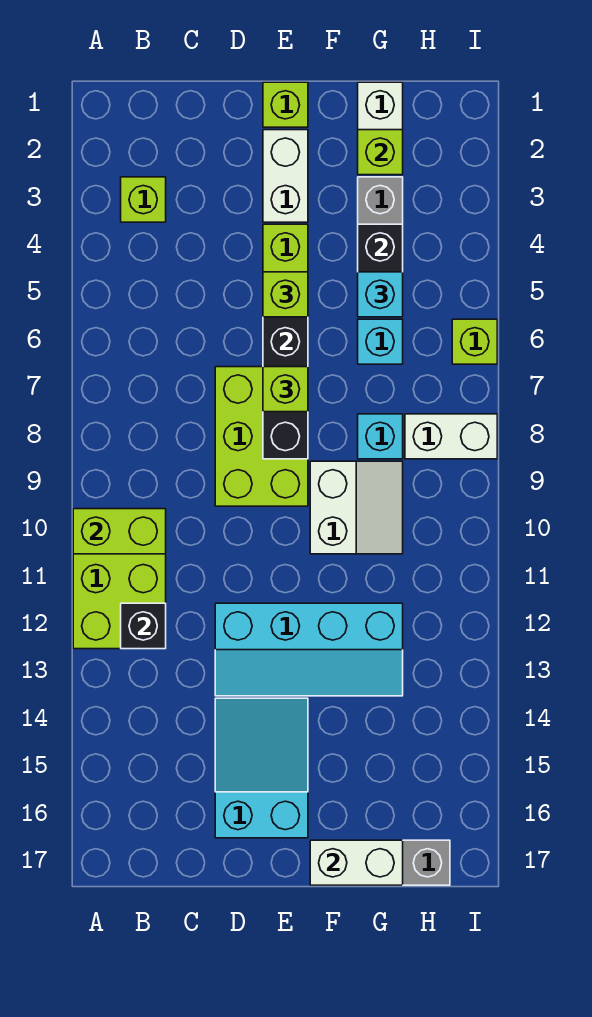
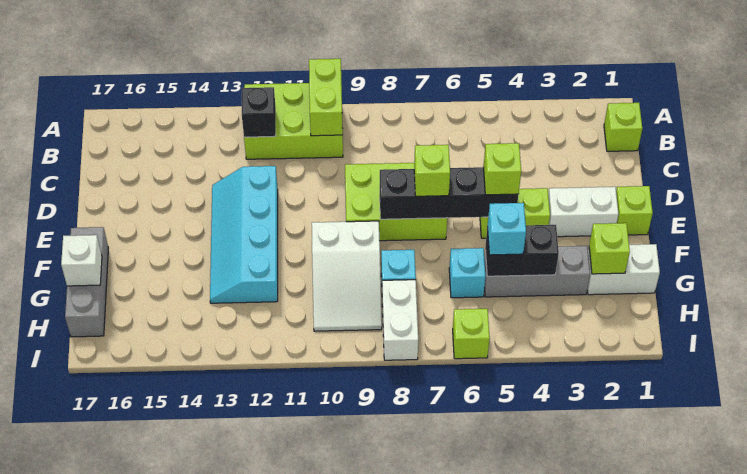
lime brick B3 level 1 -> lime brick B1 level 1
cyan slope D14:E16 level 1 top 16 -> none
white slope F9:G10 level 1 top F -> white slope F9:H10 level 1 top F
white brick F17:G17 level 2 -> white brick G17 level 2

